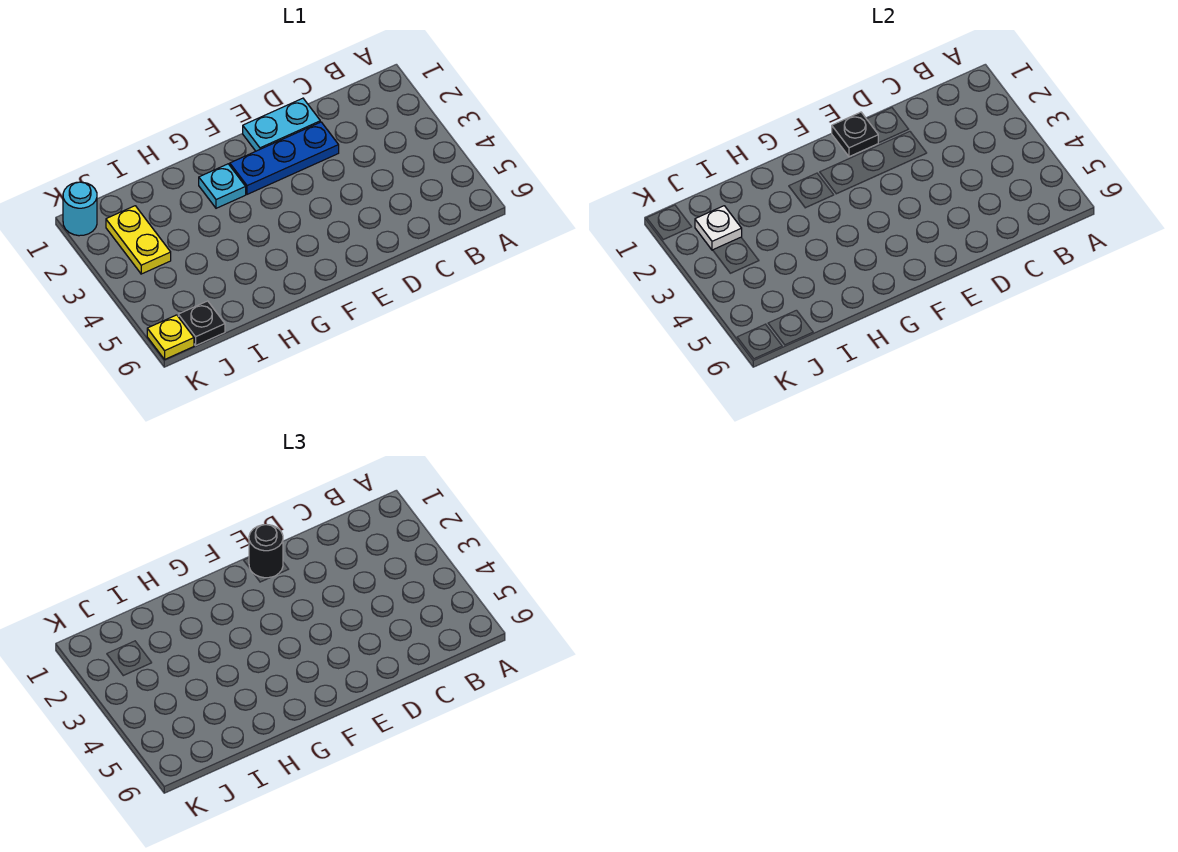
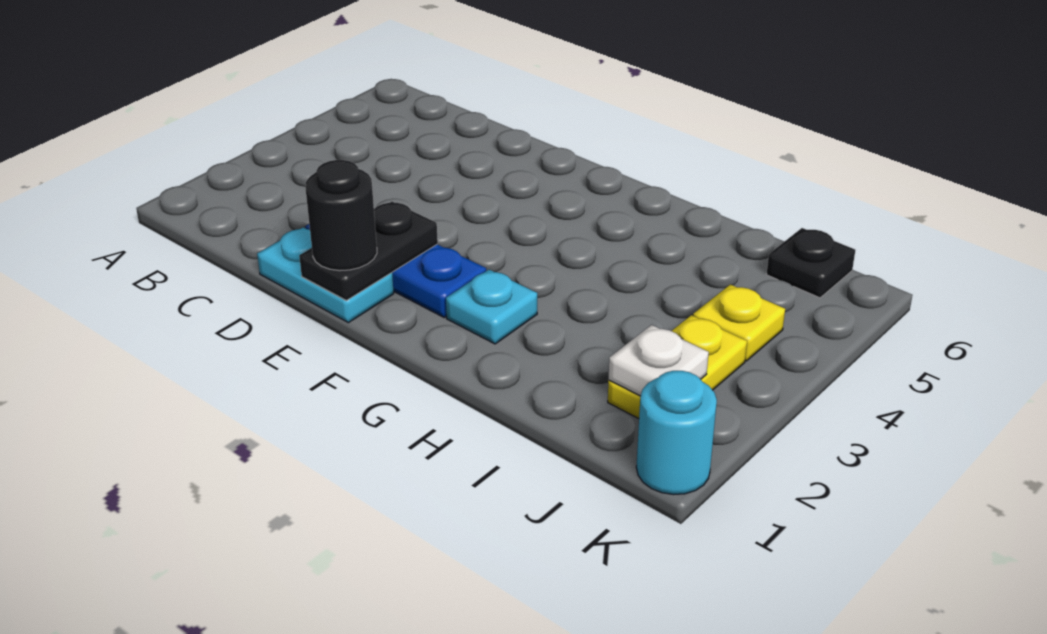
black plate E1 level 2 -> black plate E1:E2 level 2
yellow plate K6 level 1 -> yellow plate J4 level 1

